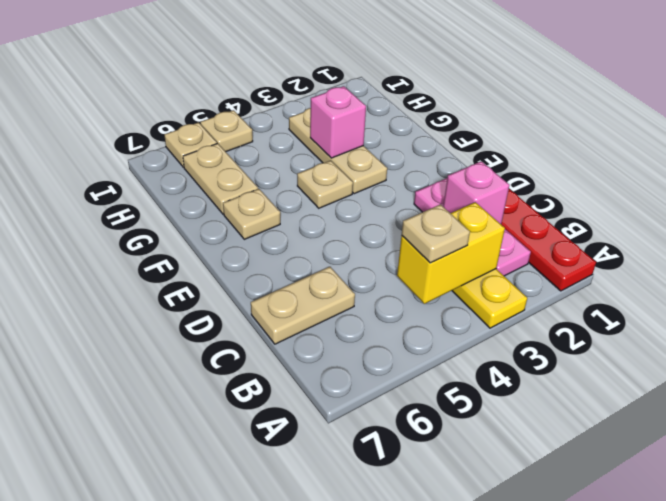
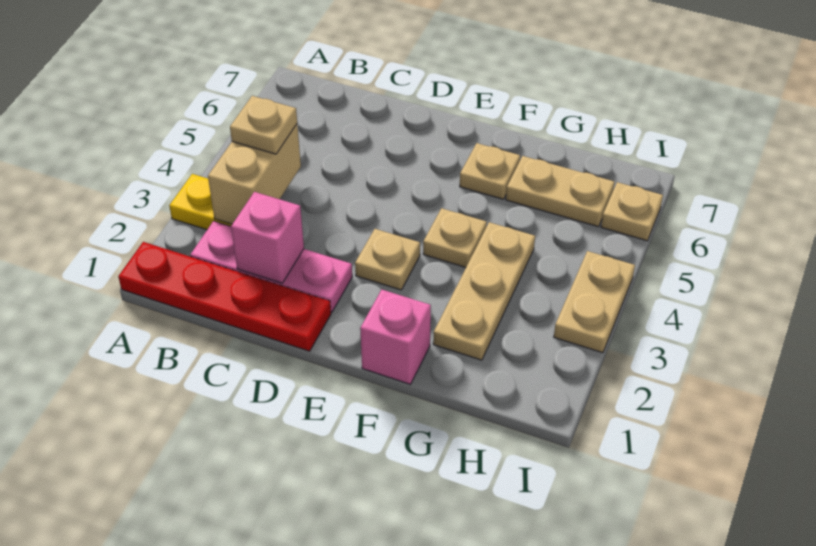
yellow brick B3:B4 level 2 -> tan brick B3:B4 level 2
tan plate C6:C7 level 1 -> tan plate I3:I4 level 1
tan plate F3:H3 level 1 -> tan plate G2:G4 level 1
pink brick G3 level 2 -> pink brick F1 level 1
tan plate I5 level 1 -> tan plate E3 level 1

